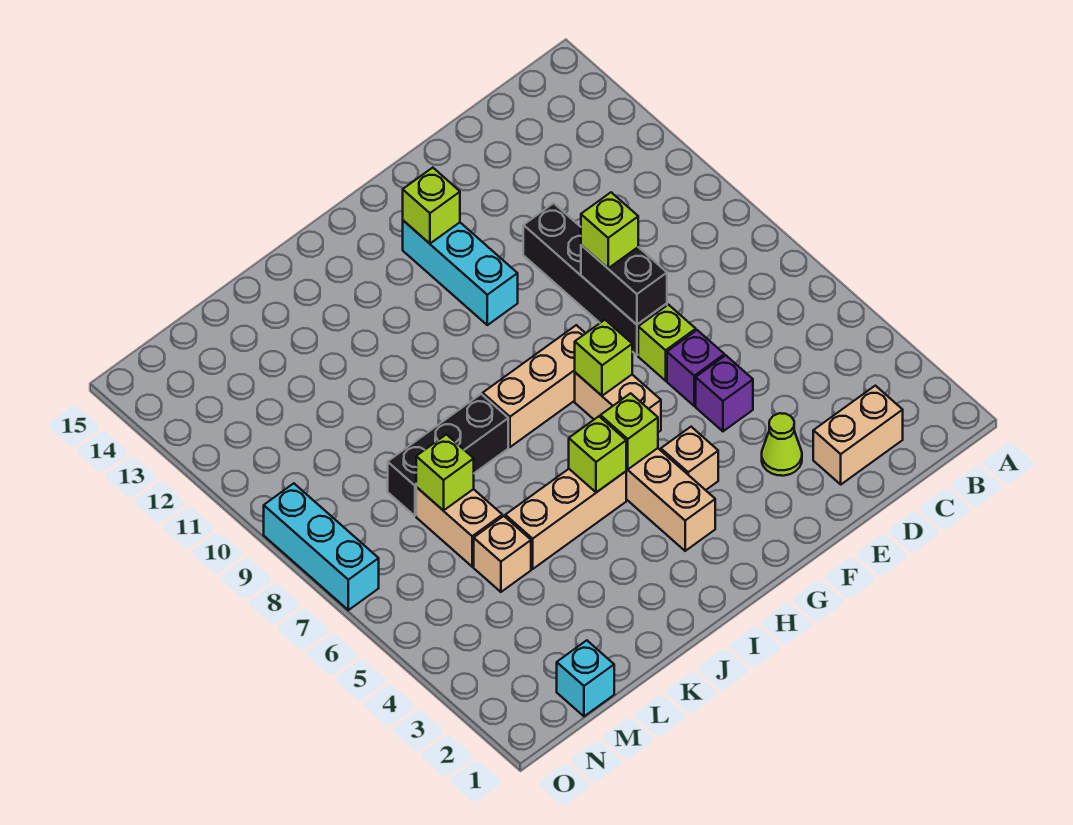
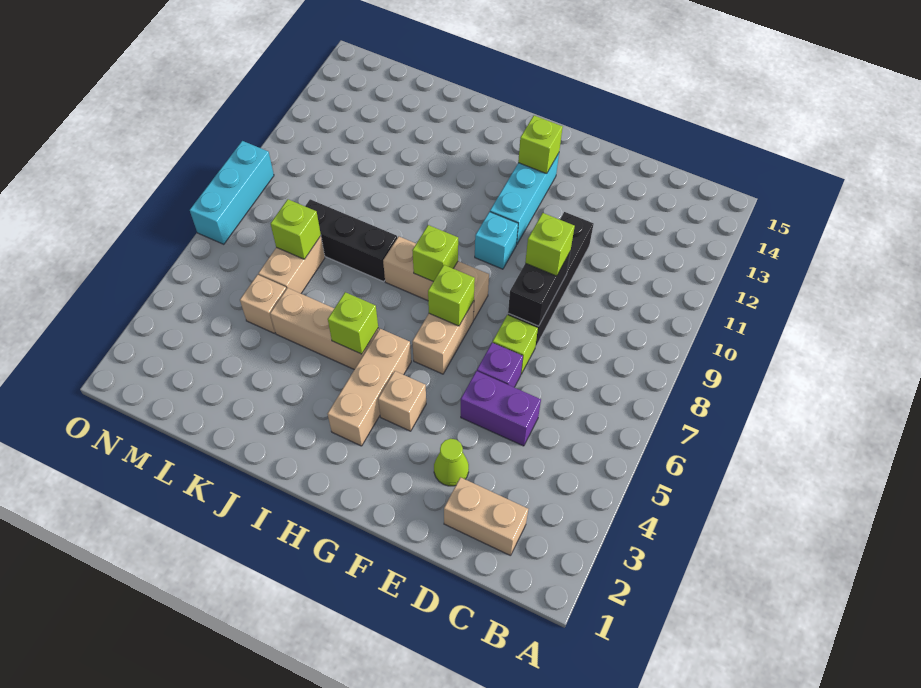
purple brick E5 level 1 -> purple brick D5:E5 level 1
lime brick H5 level 2 -> lime brick H8 level 2
cyan brick M1 level 1 -> cyan brick G10 level 1

